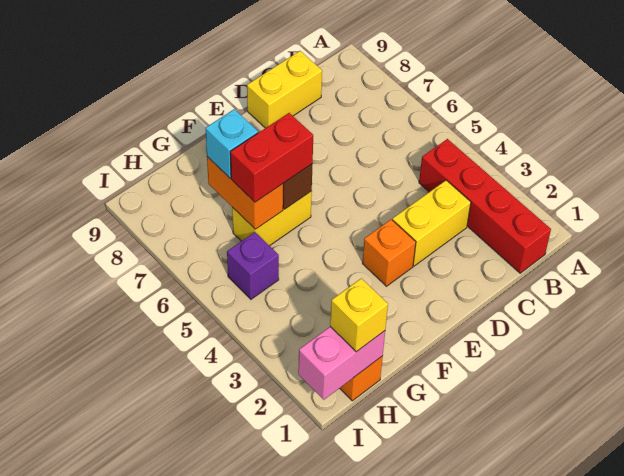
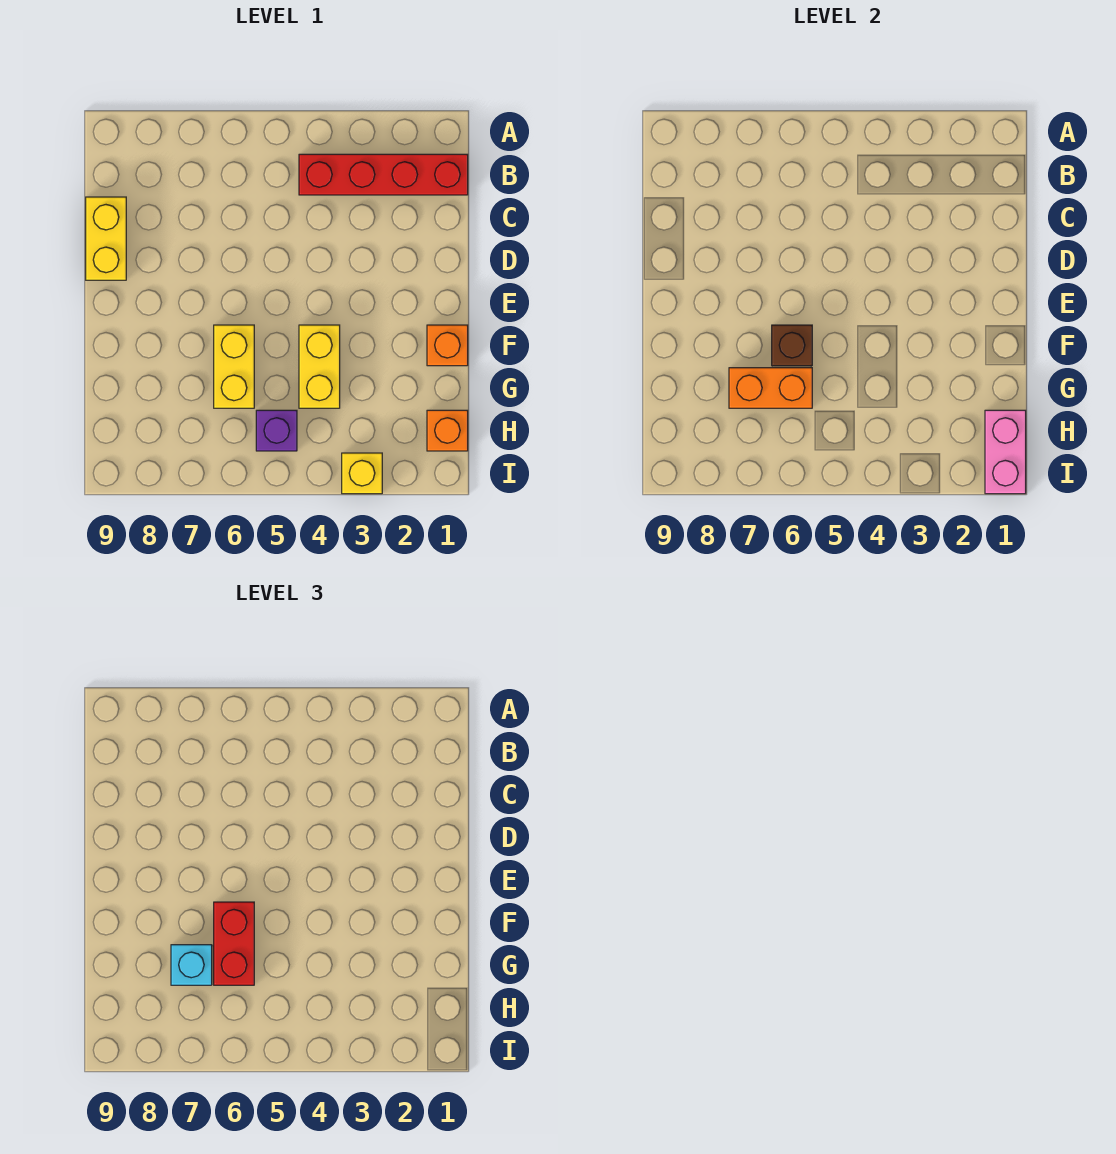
yellow brick C3:D3 level 1 -> yellow brick F4:G4 level 1
orange brick E3 level 1 -> orange brick F1 level 1
yellow brick H1 level 3 -> yellow brick I3 level 1

